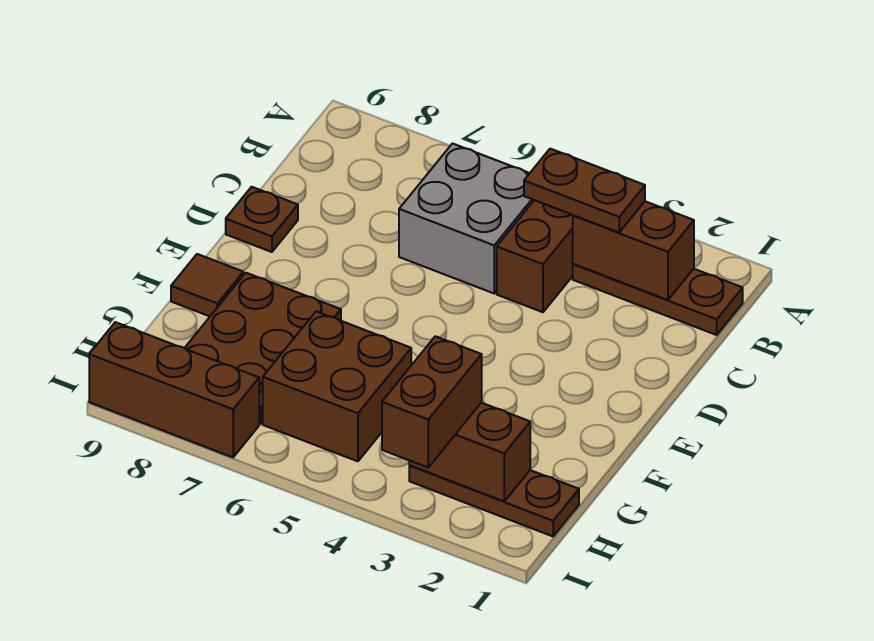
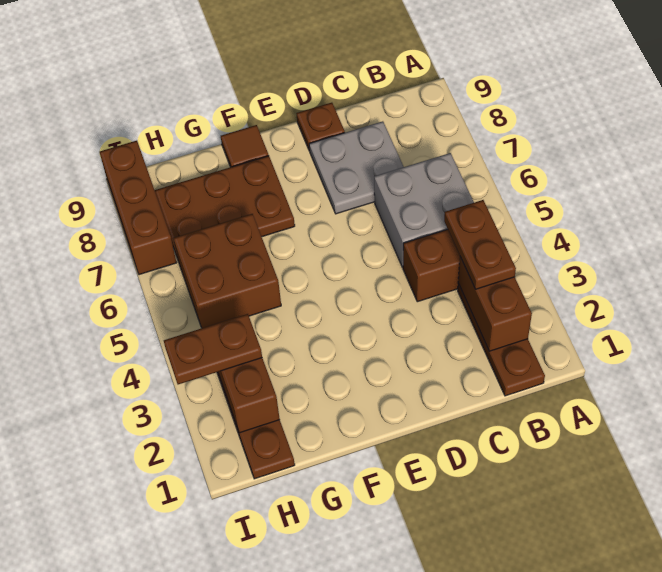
none -> grey plate C7:D8 level 1
brown brick H3:I3 level 3 -> brown plate H3:I3 level 3

